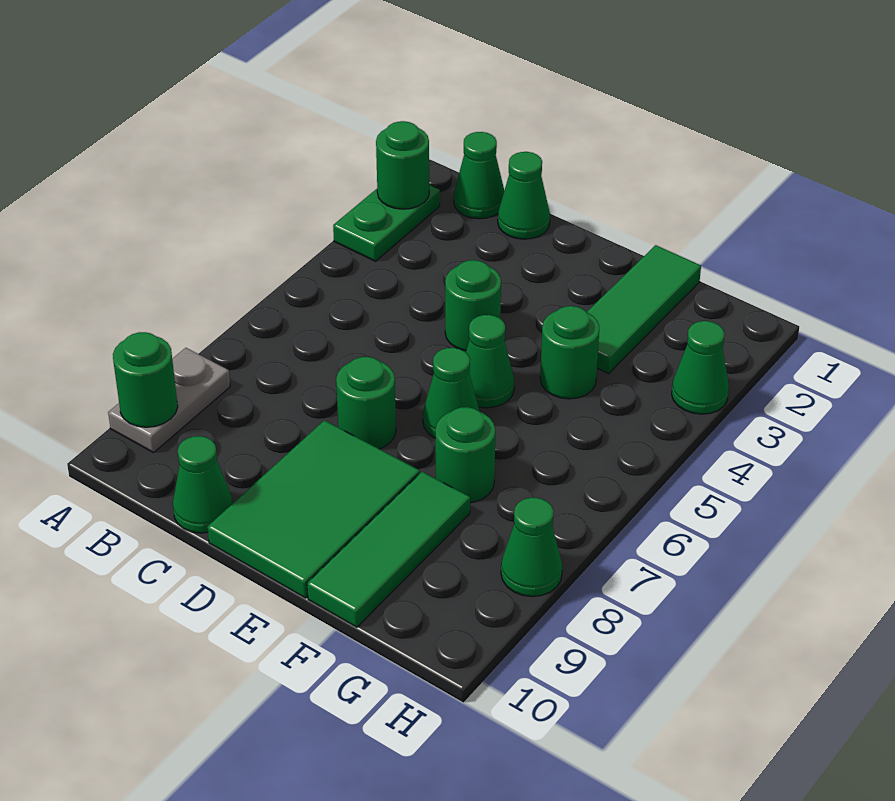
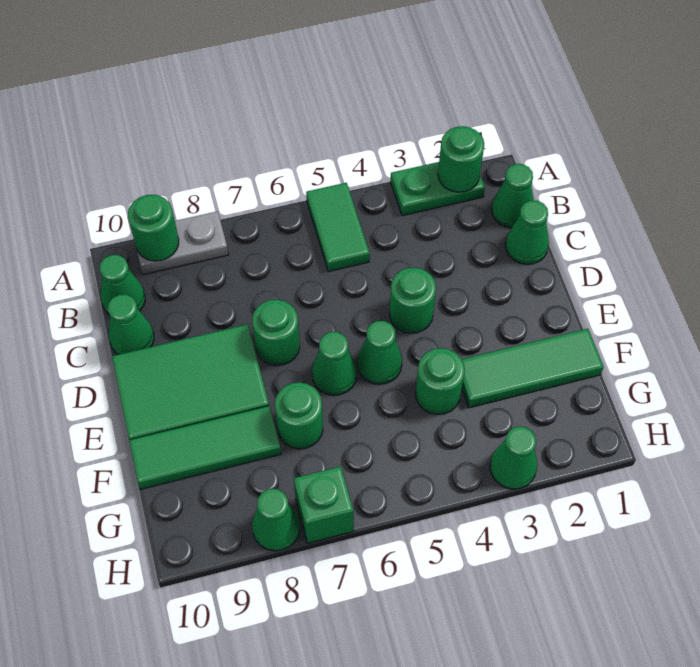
none -> green tile A5:B5 level 1
none -> green cone B10 level 1
none -> green brick H7 level 1

